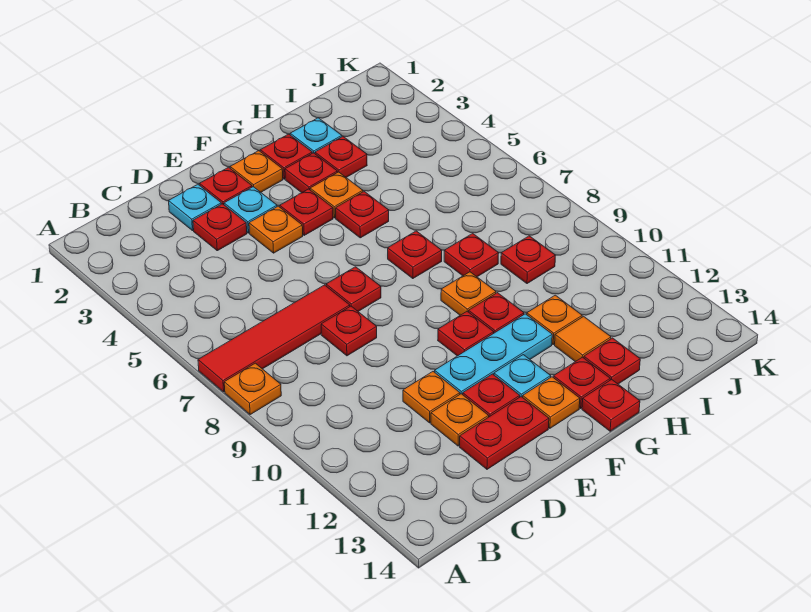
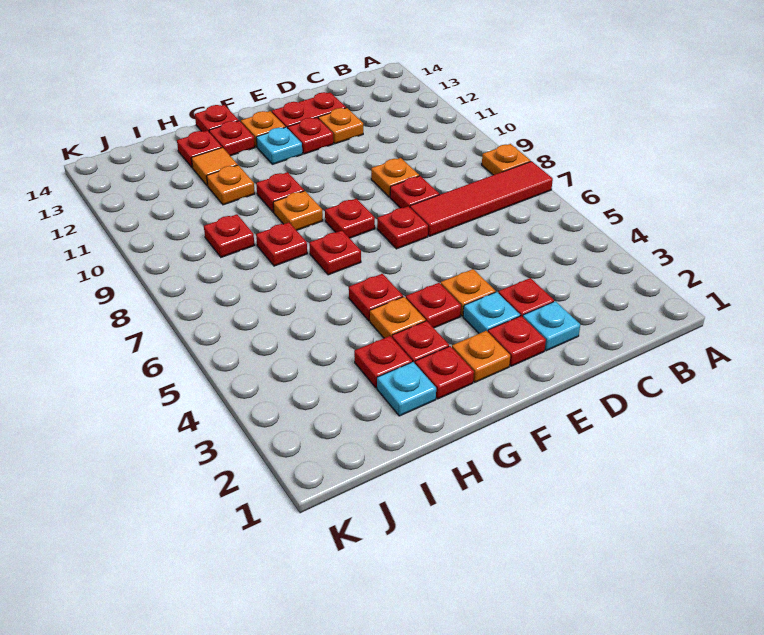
orange plate D11 level 1 -> orange plate D9 level 1
cyan plate E11:G11 level 1 -> none
red plate F10 level 1 -> red plate F8 level 1

